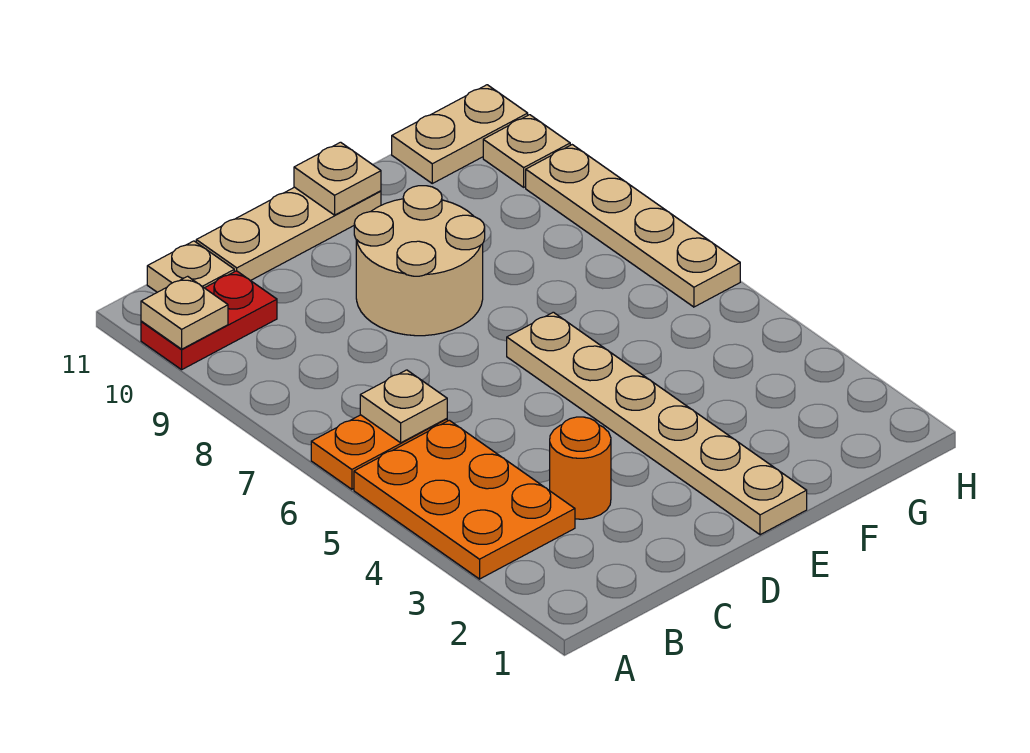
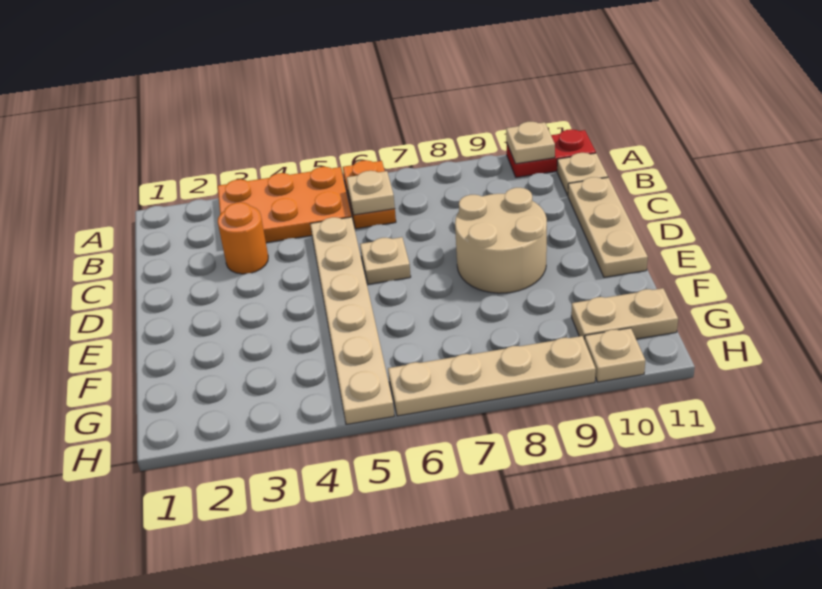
red plate A10:B10 level 1 -> red plate A10:A11 level 1
tan plate E1:E6 level 1 -> tan plate C5:H5 level 1
tan plate E11 level 2 -> tan plate D6 level 1
tan plate G11:H11 level 1 -> tan plate G10:G11 level 1

